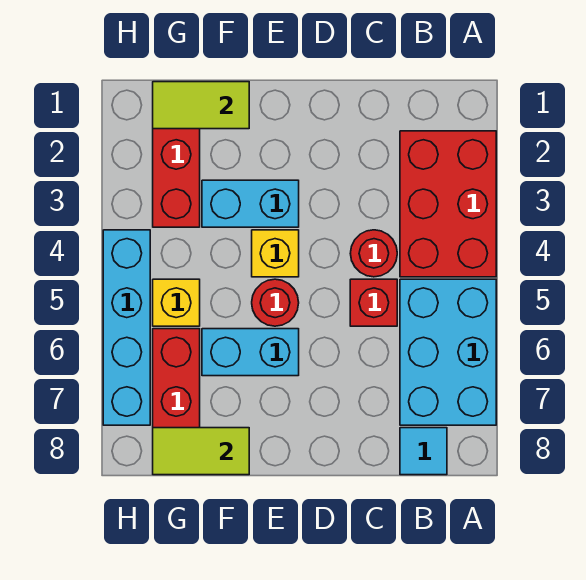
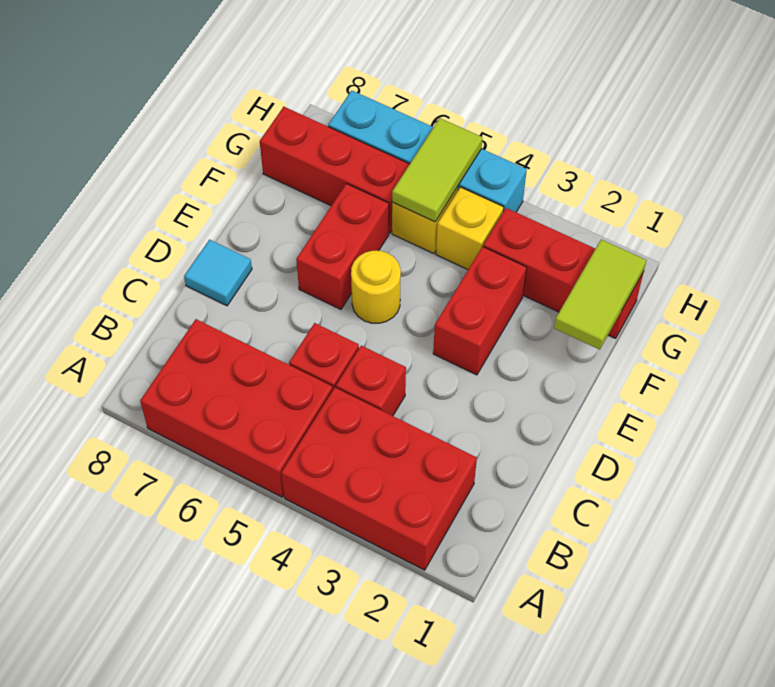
cyan brick A5:B7 level 1 -> red brick A5:B7 level 1
cyan tile B8 level 1 -> cyan tile D8 level 1
red round brick C4 level 1 -> red brick C4 level 1
cyan brick E3:F3 level 1 -> red brick E3:F3 level 1
yellow brick E4 level 1 -> yellow brick G4 level 1
red round brick E5 level 1 -> yellow round brick E5 level 1
cyan brick E6:F6 level 1 -> red brick E6:F6 level 1
lime tile F8:G8 level 2 -> lime tile G5:H5 level 2

